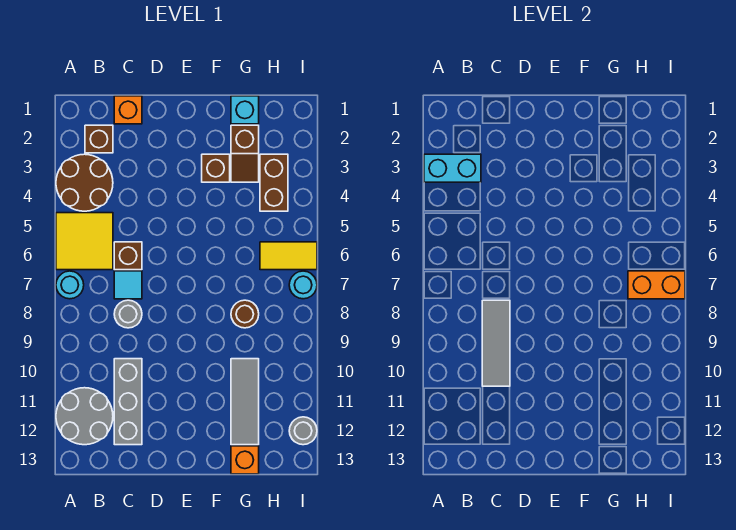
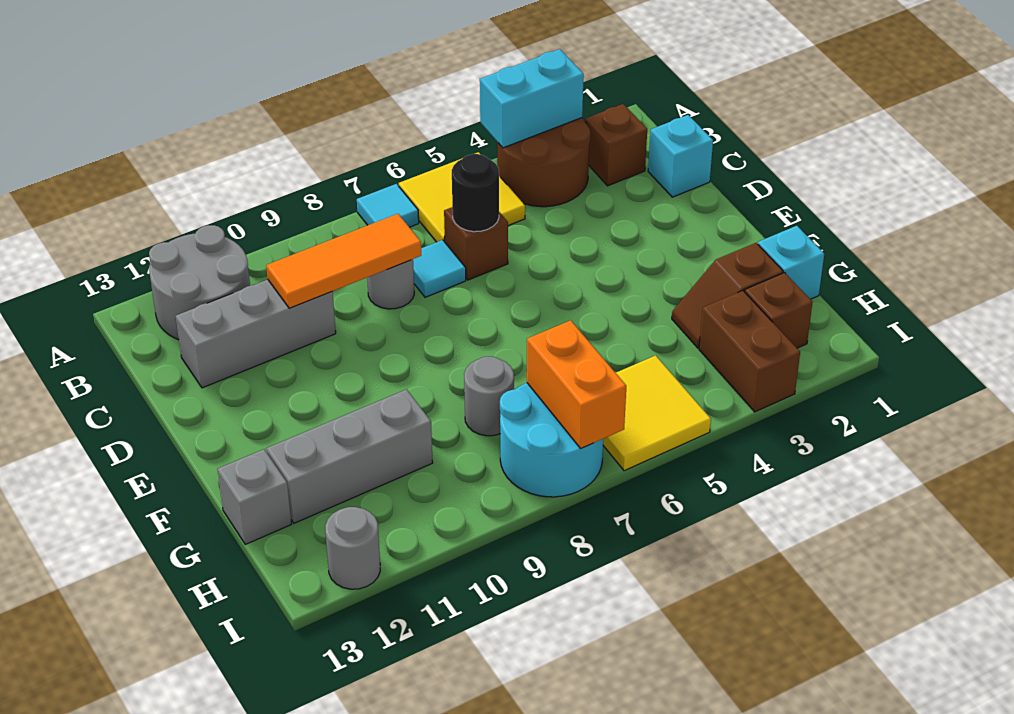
cyan brick A3:B3 level 2 -> cyan brick A3:A4 level 2
cyan round brick A7 level 1 -> cyan tile A7 level 1
orange brick C1 level 1 -> cyan brick C1 level 1
none -> black round brick C6 level 2
grey tile C8:C10 level 2 -> orange tile C8:C10 level 2
brown brick F3 level 1 -> brown brick H2 level 1
brown round brick G8 level 1 -> grey round brick G8 level 1
grey tile G10:G12 level 1 -> grey brick G10:G12 level 1
orange brick G13 level 1 -> grey brick G13 level 1
brown brick H3:H4 level 1 -> brown brick H3:I3 level 1
yellow tile H6:I6 level 1 -> yellow tile H5:I6 level 1
cyan round brick I7 level 1 -> cyan round brick H7:I8 level 1

